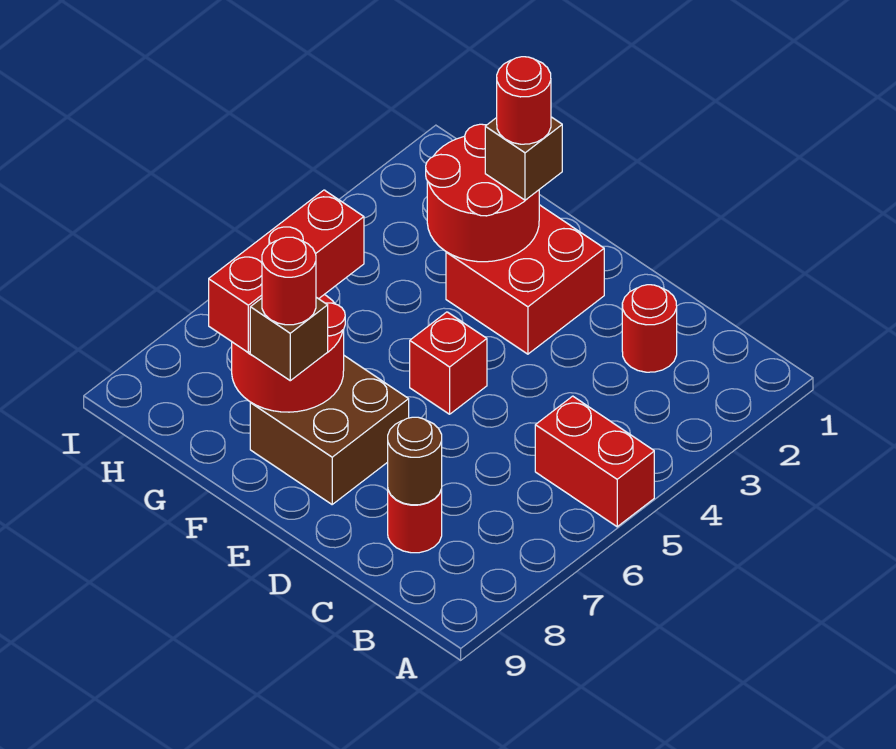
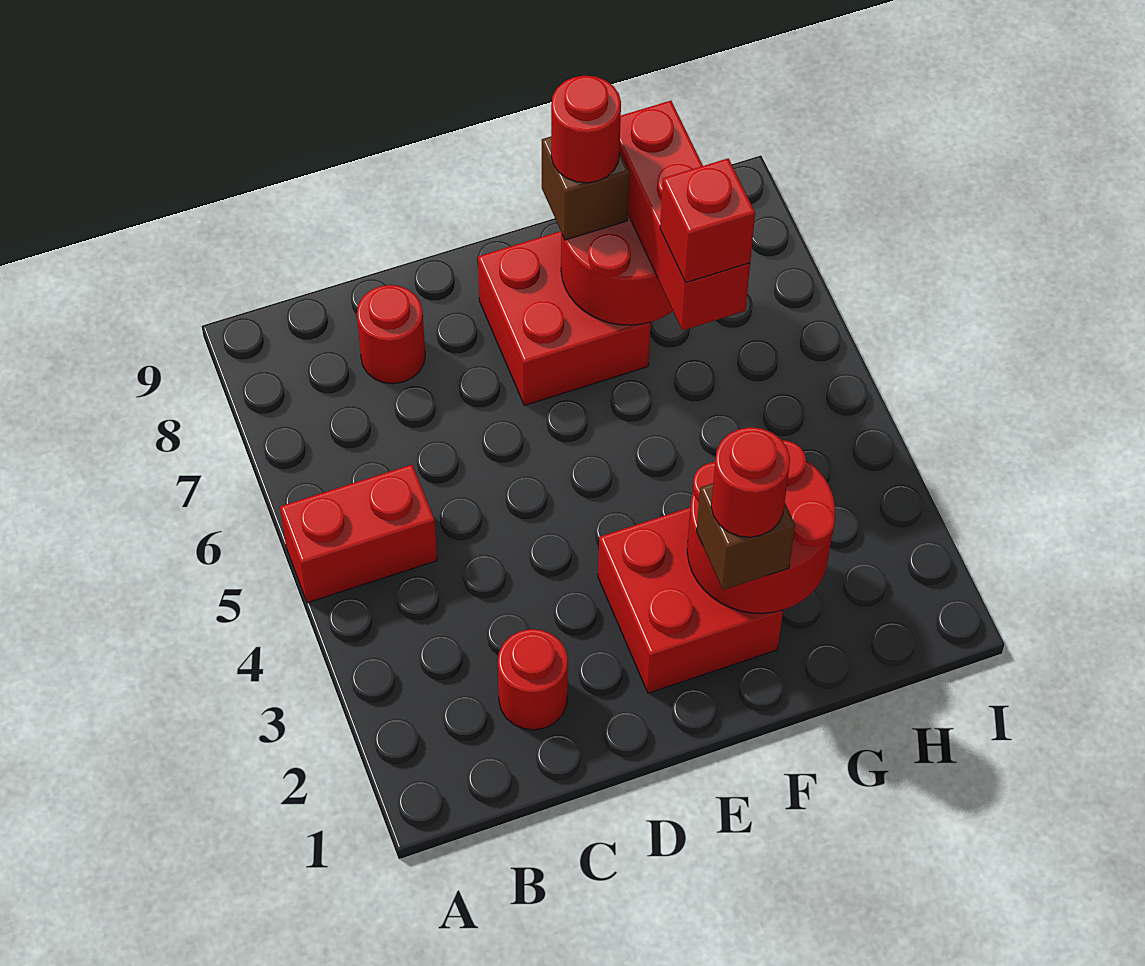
brown round brick C8 level 2 -> none
red brick E5 level 1 -> red brick G6 level 4
brown brick E7:F8 level 1 -> red brick E7:F8 level 1

